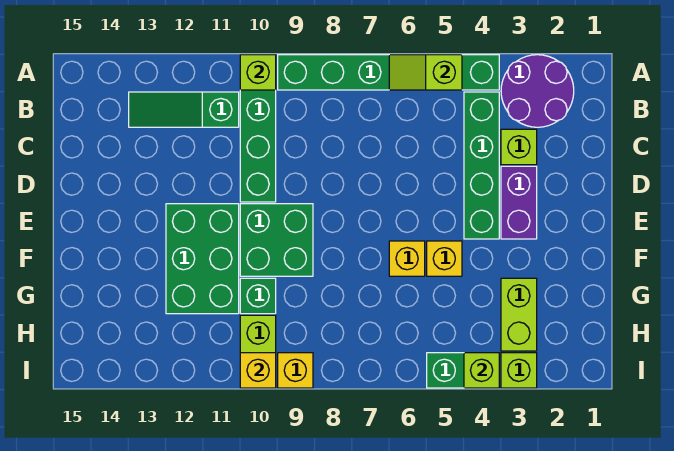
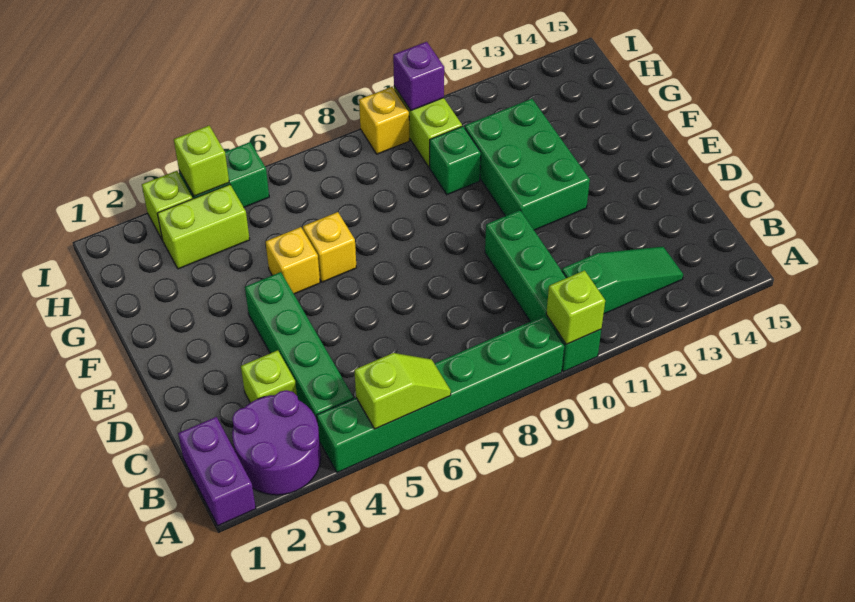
purple brick D3:E3 level 1 -> purple brick A1:B1 level 1
green brick E9:F10 level 1 -> none
lime brick G3:H3 level 1 -> lime brick H3:H4 level 1
yellow brick I10 level 2 -> purple brick I10 level 2

